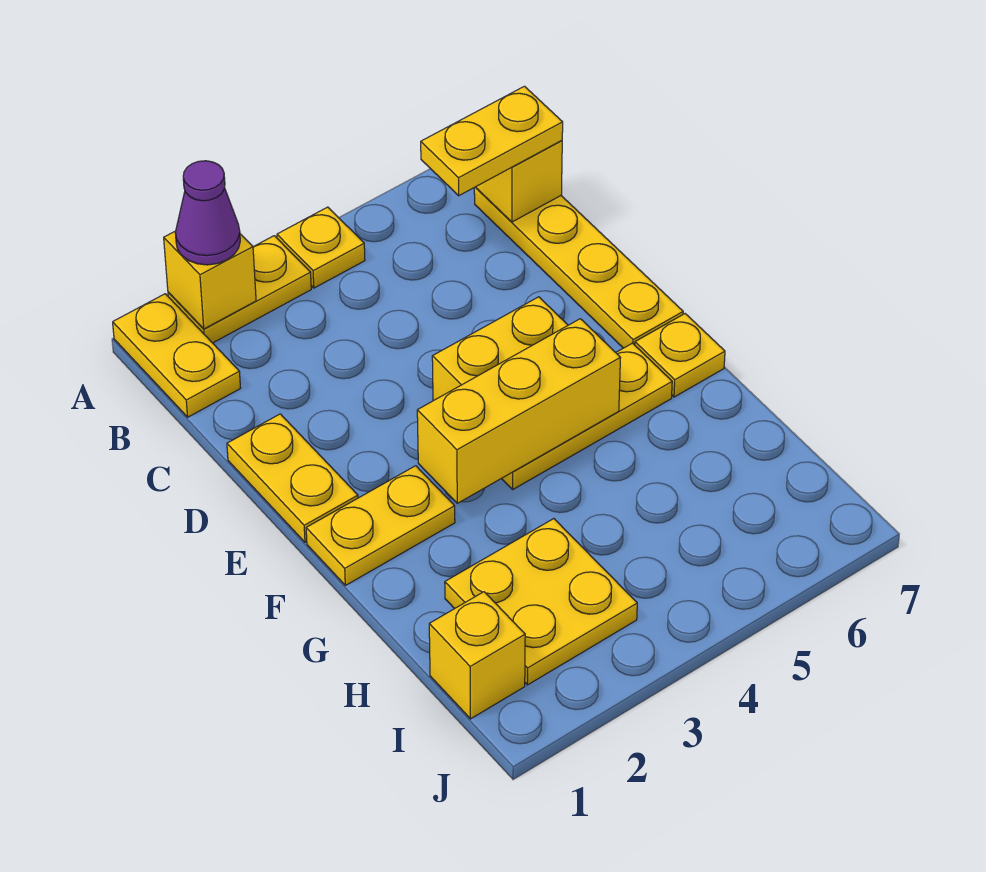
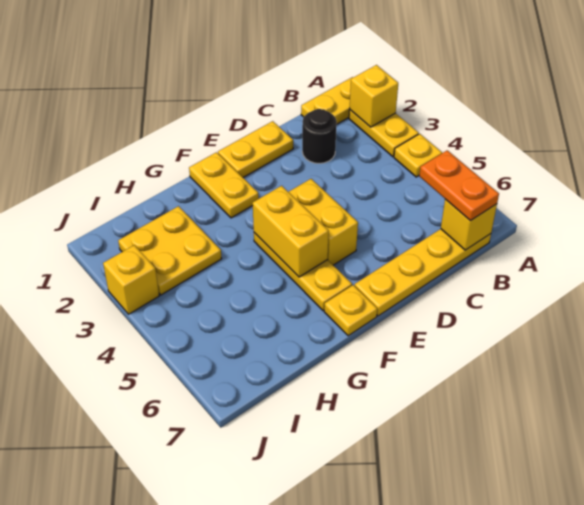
purple cone A2 level 3 -> none
yellow plate B6:B7 level 3 -> orange plate B6:B7 level 3
none -> black round brick C2 level 1
yellow brick F3:F5 level 2 -> yellow brick F4:F5 level 2
yellow brick I1 level 1 -> yellow brick J3 level 1

